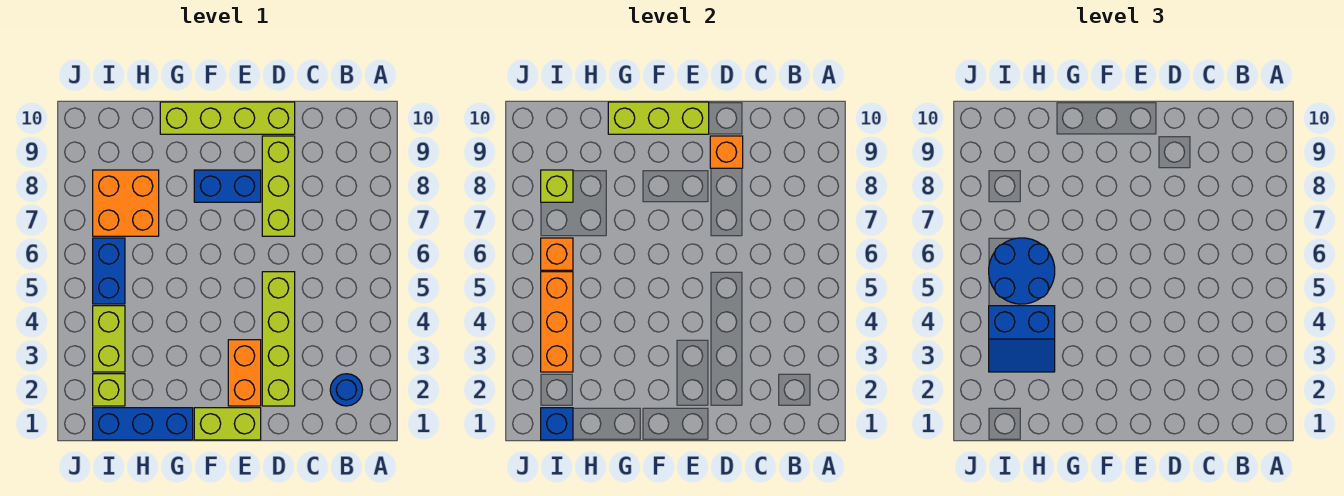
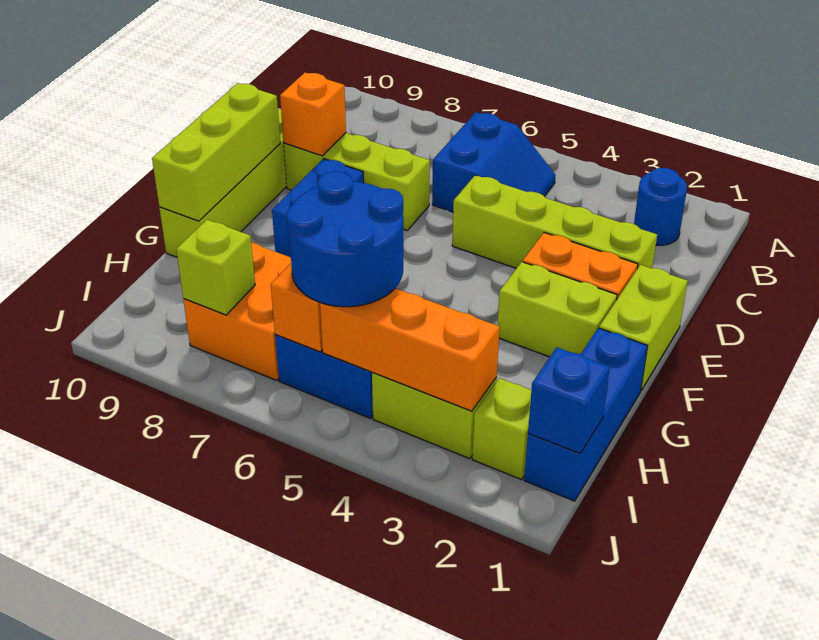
none -> lime brick F2:F3 level 1
blue slope H3:I4 level 3 top 4 -> blue slope B5:C6 level 1 top 6

